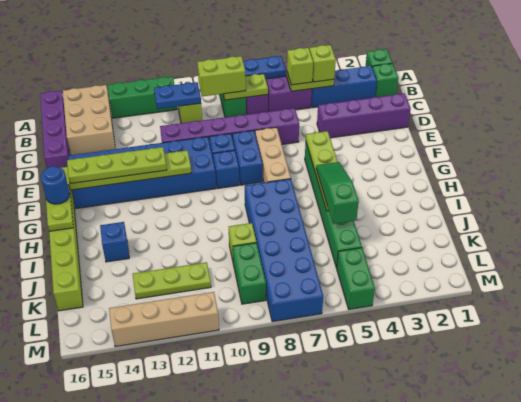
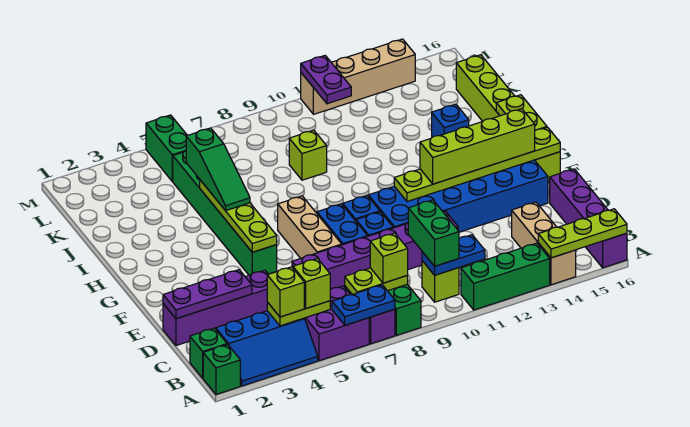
tan brick A14:C15 level 1 -> tan brick A14:C14 level 1
lime brick B8:B9 level 3 -> lime brick B8 level 3
none -> purple plate D1:D3 level 2
lime plate F12:F15 level 3 -> lime brick F12:F15 level 3
blue round brick G16 level 3 -> none
blue brick H7:M8 level 1 -> none
green brick K9:L9 level 1 -> green brick B10:C10 level 3
lime plate K11:K13 level 1 -> lime plate A14:A16 level 2
none -> purple plate L11:M11 level 2

